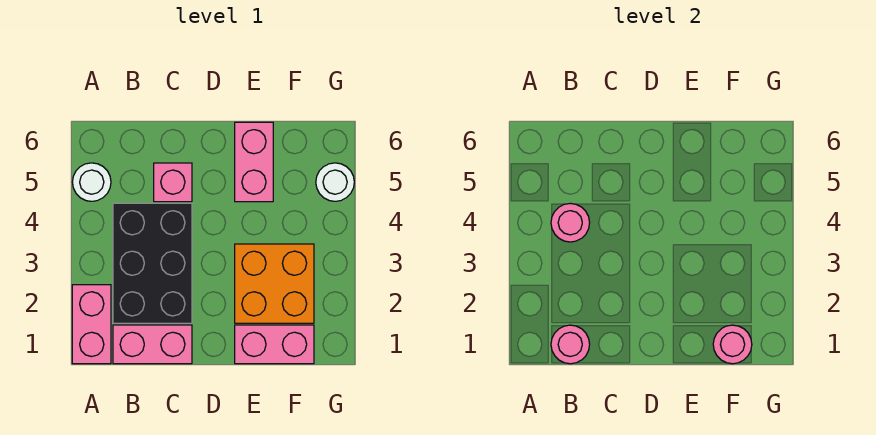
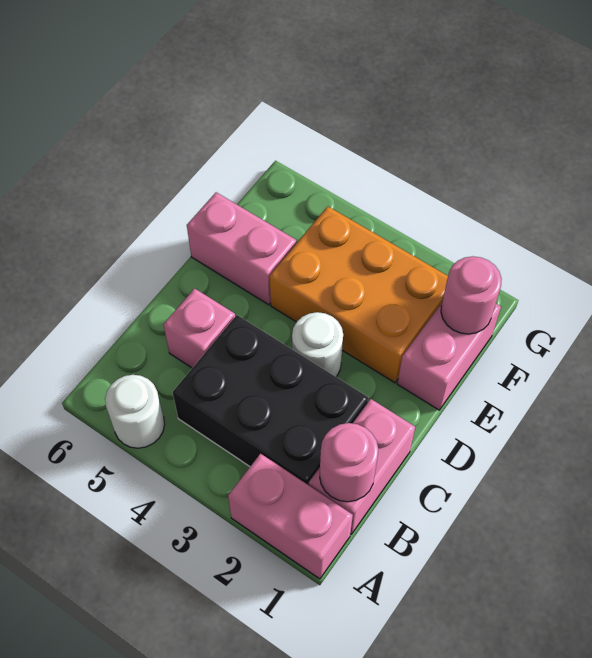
pink round brick B4 level 2 -> none
orange brick E2:F3 level 1 -> orange brick E2:F4 level 1
white round brick G5 level 1 -> white round brick D3 level 1

